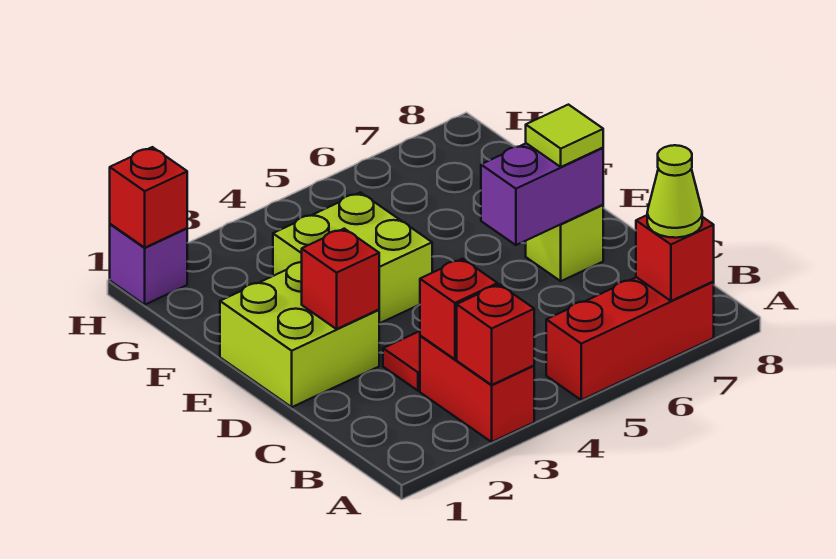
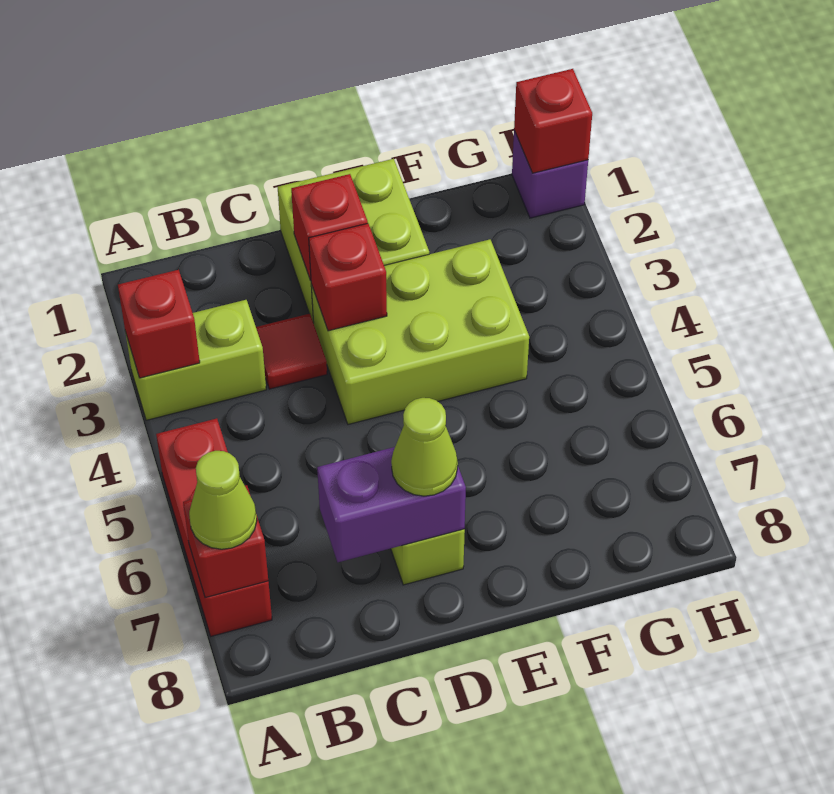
red brick A3:B3 level 1 -> lime brick A3:B3 level 1
red brick B3 level 2 -> red brick D3 level 2
purple brick D6:D7 level 2 -> purple brick C7:D7 level 2
lime tile D7 level 3 -> lime cone D7 level 3
lime brick E3:F4 level 1 -> lime brick D3:F4 level 1

